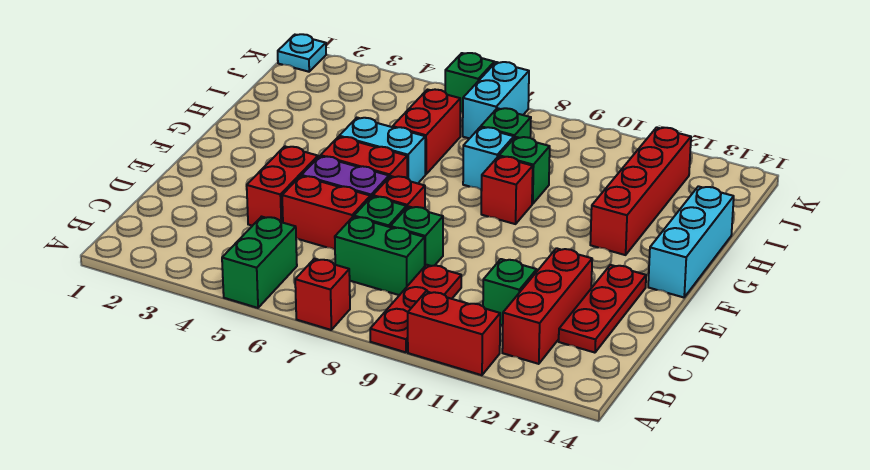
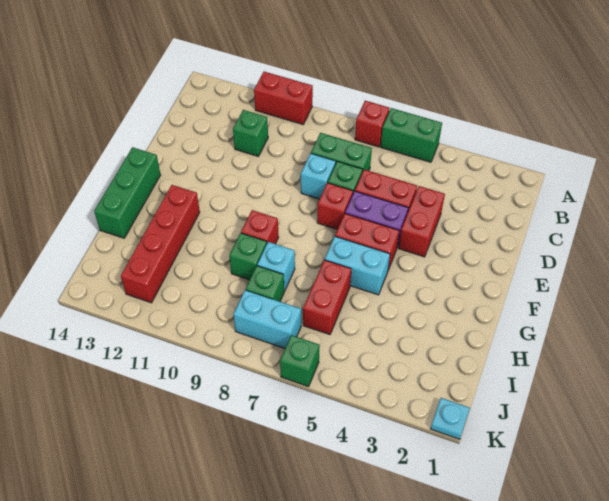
green brick A5:B5 level 1 -> green brick A5:A6 level 1
red plate A9:C9 level 1 -> none
red brick B12:D12 level 1 -> none
red plate C13:E13 level 1 -> none
green brick D8 level 1 -> cyan brick D8 level 1
cyan brick F14:H14 level 1 -> green brick F14:H14 level 1
cyan brick J7:K7 level 1 -> cyan brick J7:J8 level 1

